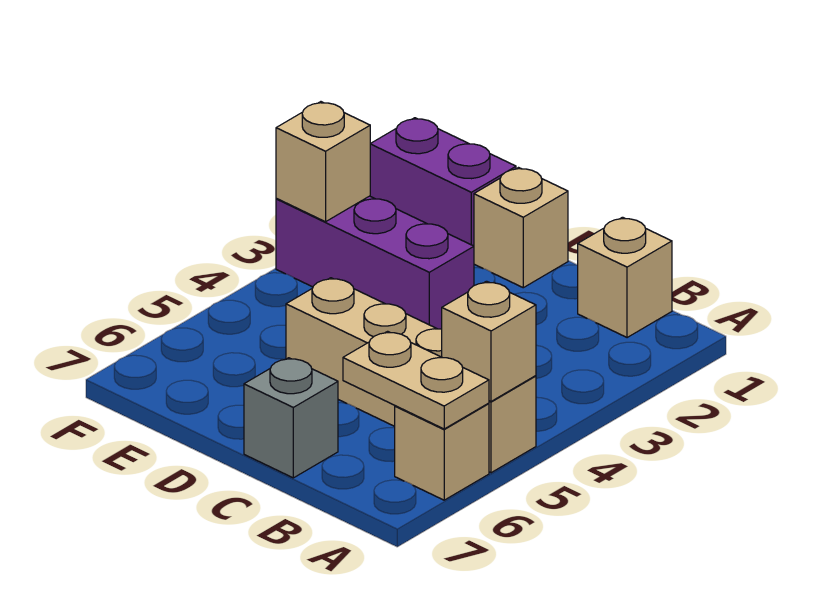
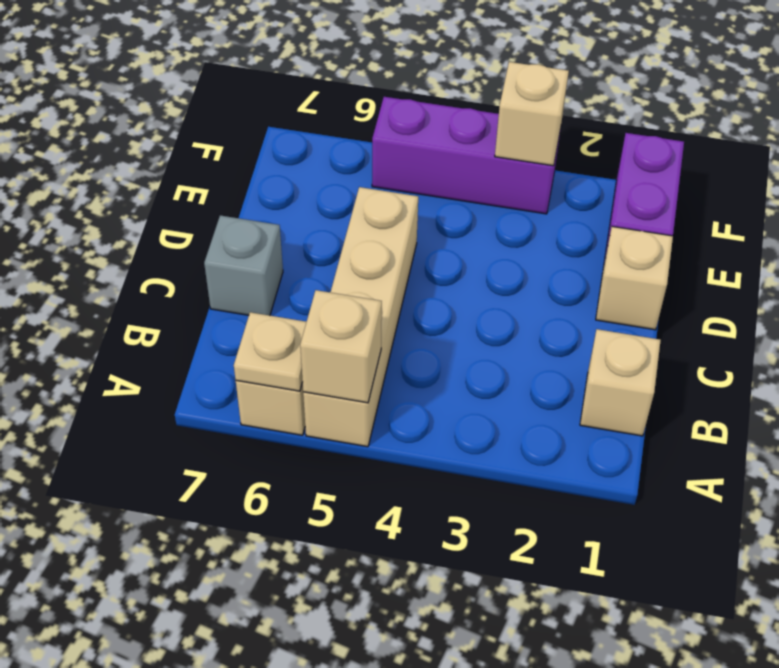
tan plate A6:B6 level 2 -> tan plate A6 level 2
purple brick D3:F3 level 1 -> purple brick F3:F5 level 1

